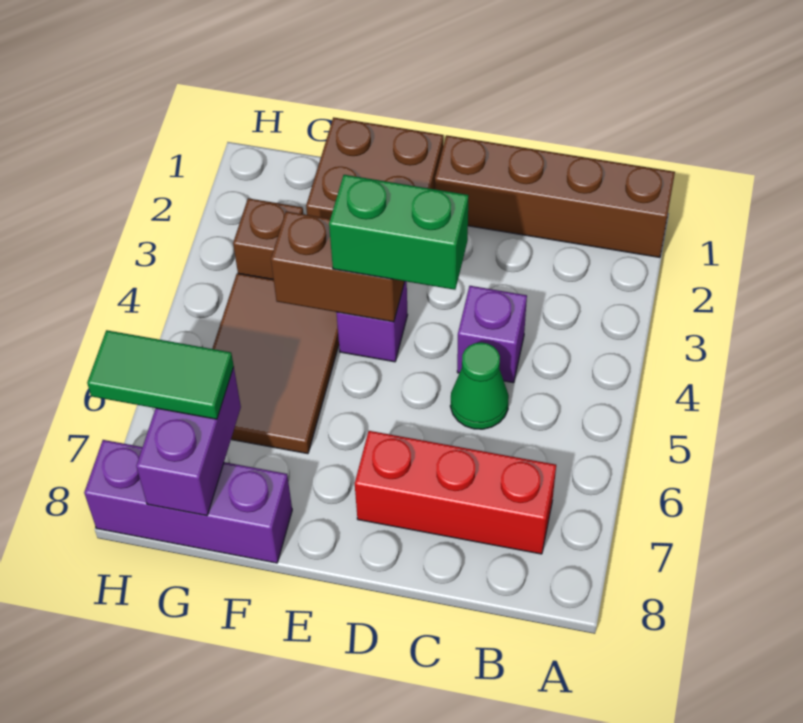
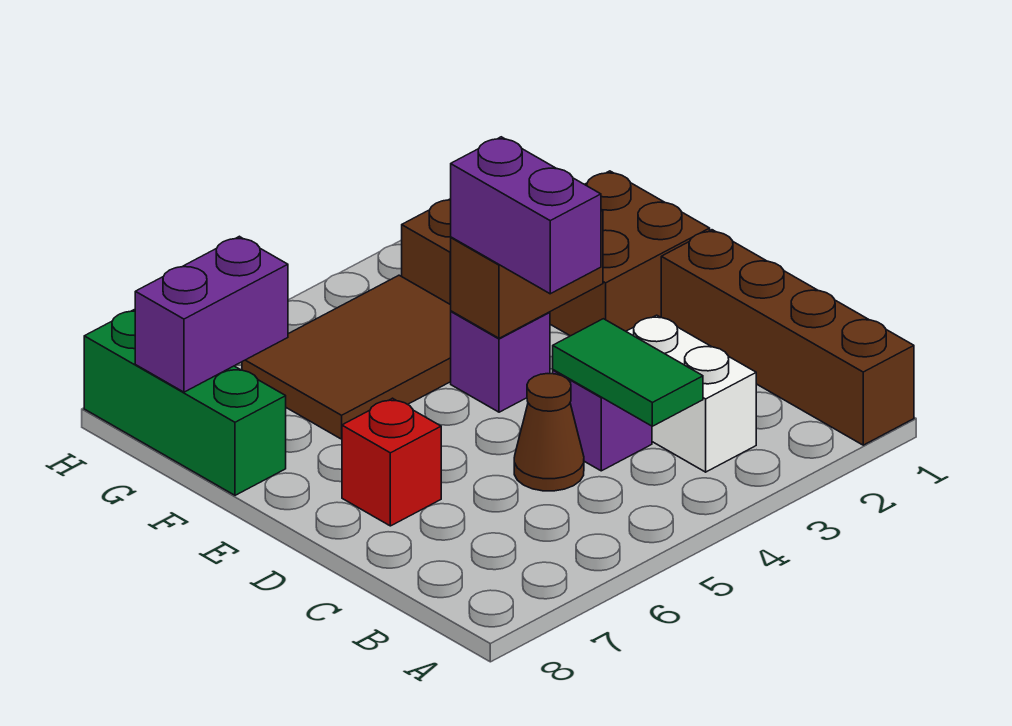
none -> white brick B3:C3 level 1
red brick B7:D7 level 1 -> red brick D7 level 1
green cone C5 level 1 -> brown cone C5 level 1
green brick D4:E4 level 3 -> purple brick D4:E4 level 3
brown brick E4:F4 level 2 -> brown brick E3:E4 level 2
purple brick F8:H8 level 1 -> green brick F8:H8 level 1
green tile G7:H7 level 3 -> green tile B4:C4 level 2

